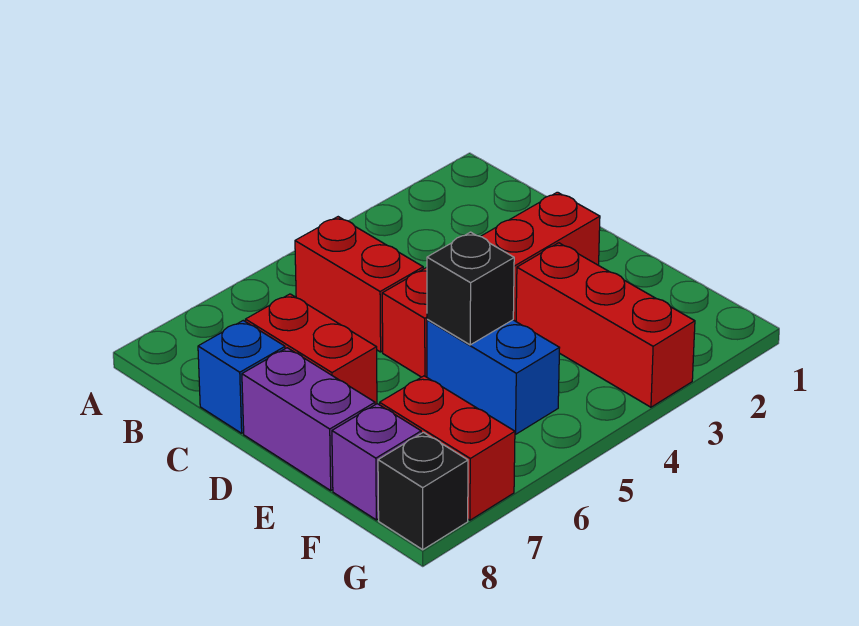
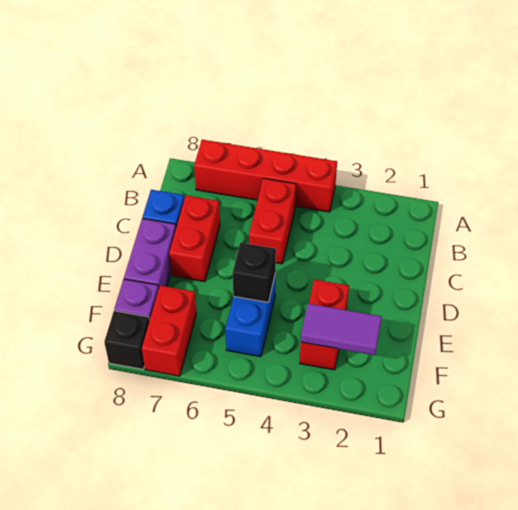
red brick D2:D5 level 1 -> red brick A4:A7 level 1
red brick E3:G3 level 1 -> red brick E3:F3 level 1
none -> purple tile F2:F3 level 2

